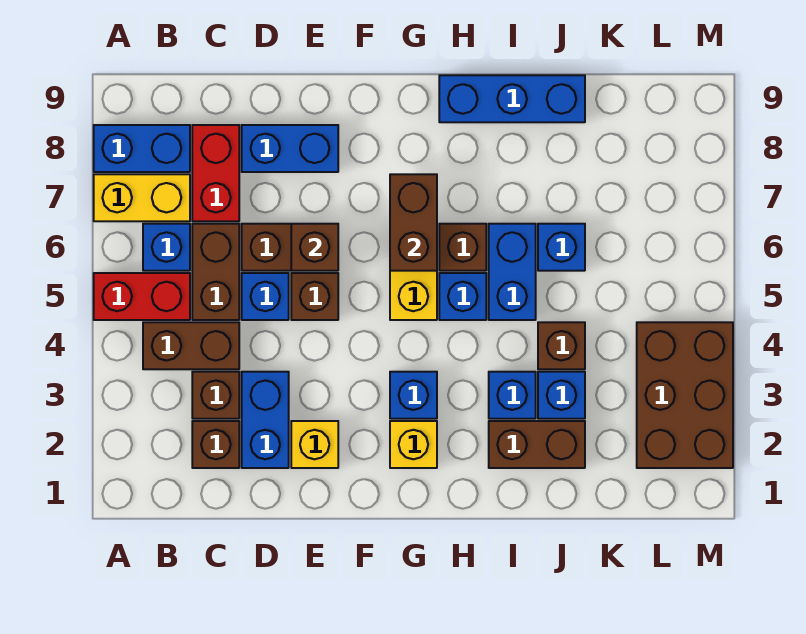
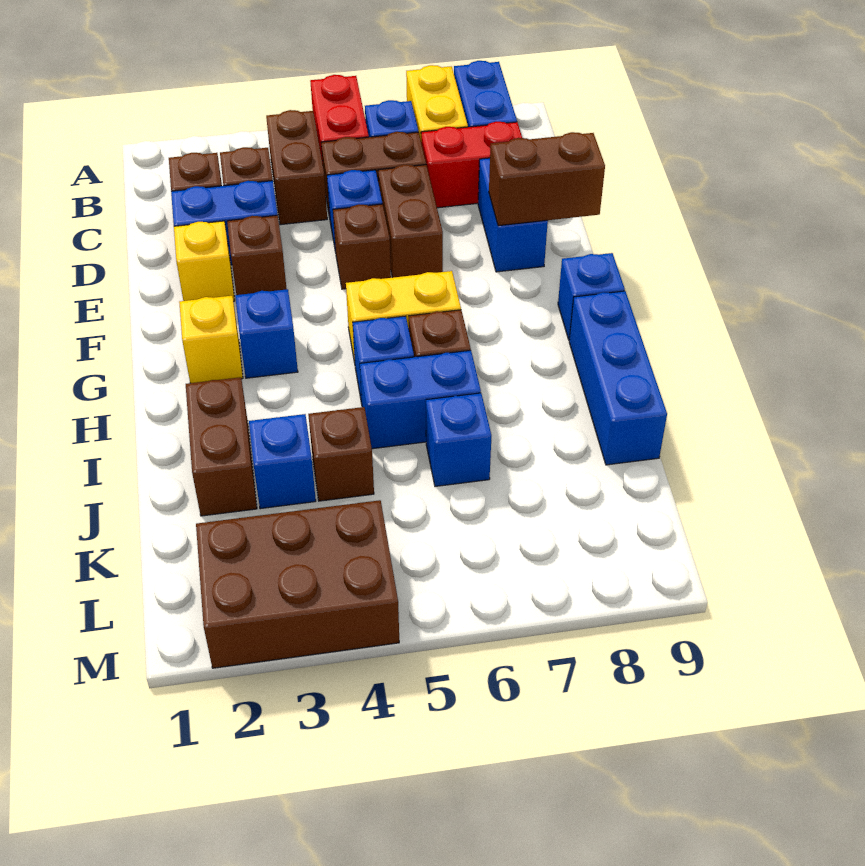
brown brick E6 level 2 -> brown brick E3 level 1
brown brick G6:G7 level 2 -> brown brick E8:E9 level 2
blue brick I3 level 1 -> blue brick G9 level 1

